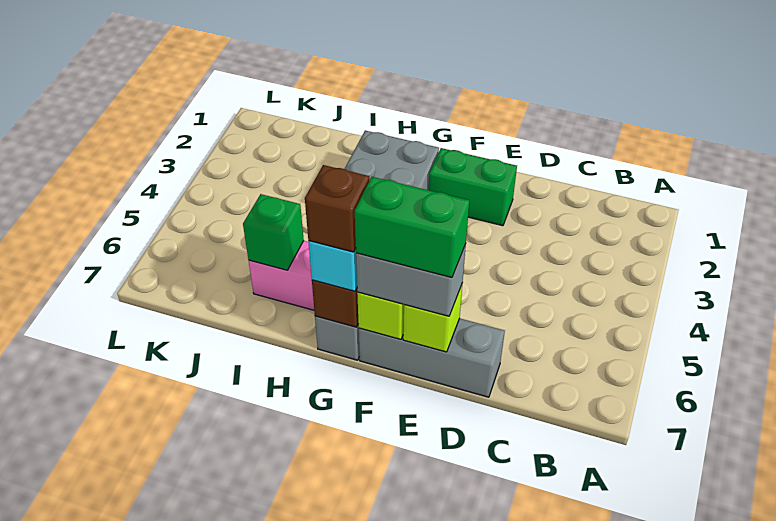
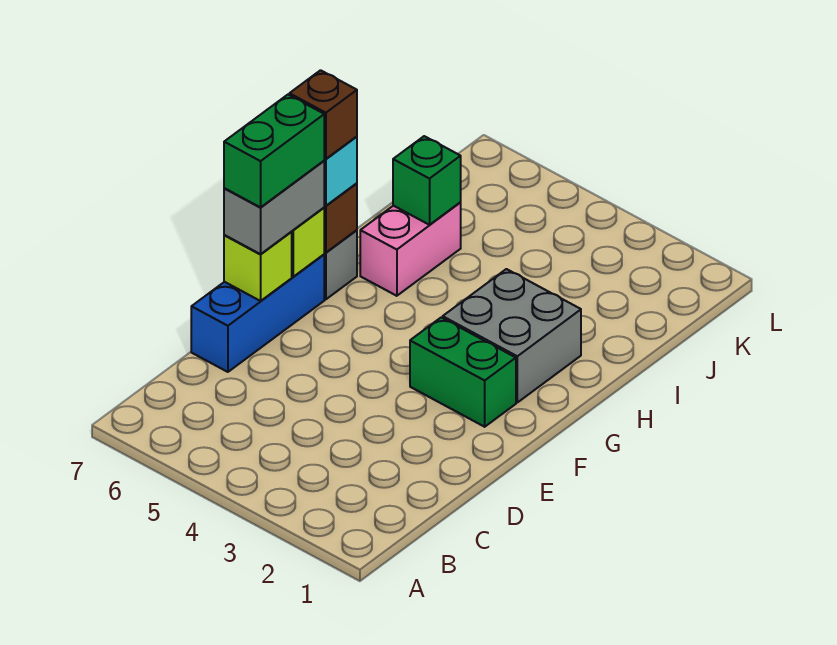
grey brick D7:F7 level 1 -> blue brick D7:F7 level 1
green brick E2:F2 level 1 -> green brick F2:F3 level 1

